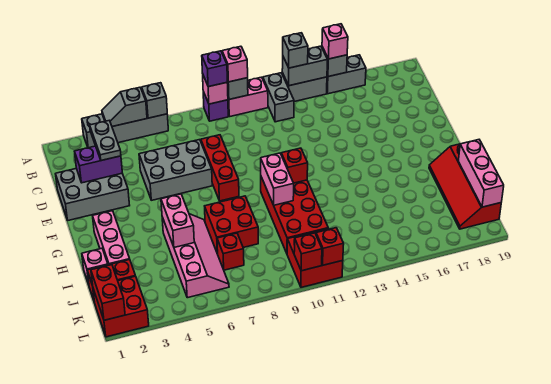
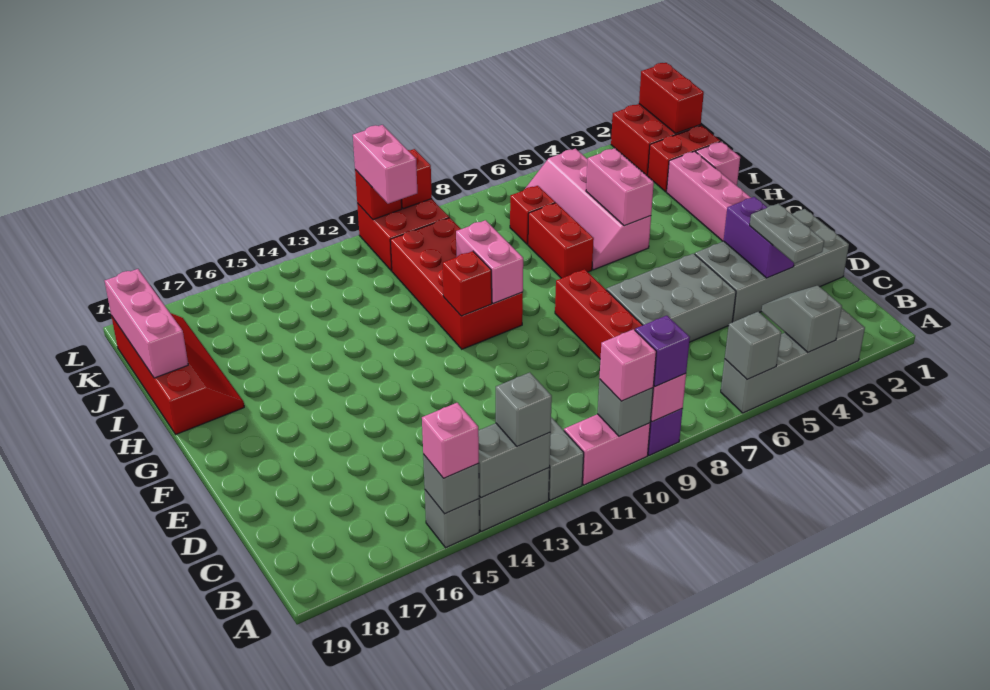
grey slope A4:A5 level 2 top 5 -> grey slope A4:B4 level 2 top A
grey brick A15:A16 level 1 -> grey brick A15 level 1
grey brick D1:E3 level 1 -> grey brick D1:E4 level 1
purple brick D2:D3 level 2 -> purple brick D3:E3 level 2
red brick H7:I8 level 1 -> red brick H7:I7 level 1
none -> pink brick K11:L11 level 3

